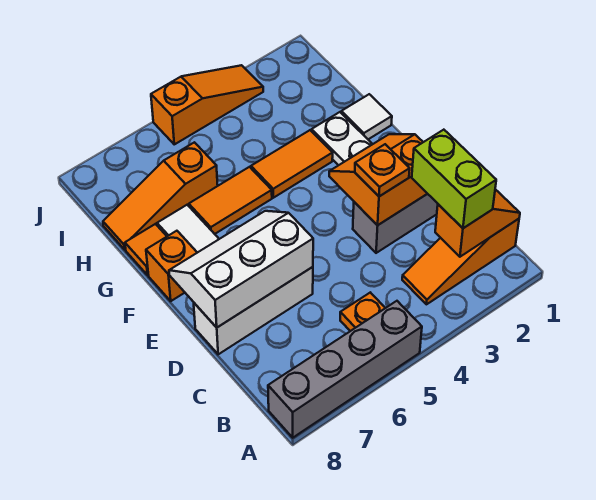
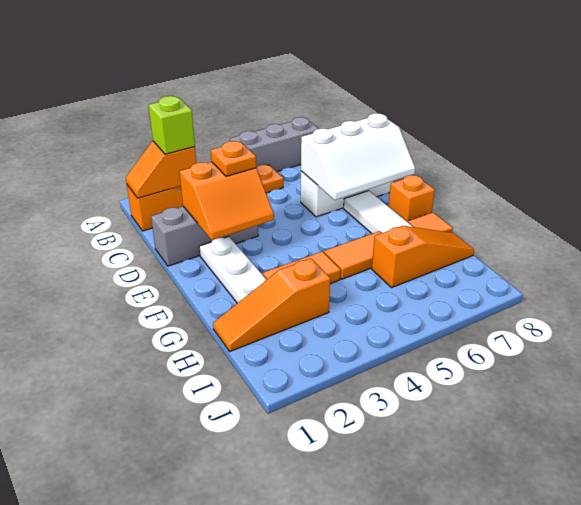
grey brick A5:A8 level 1 -> grey brick A5:A7 level 1
lime brick B2:C2 level 3 -> lime brick B2 level 3
white tile G1 level 1 -> none
orange slope J3:J5 level 1 top 5 -> orange slope H1:H3 level 1 top 3

